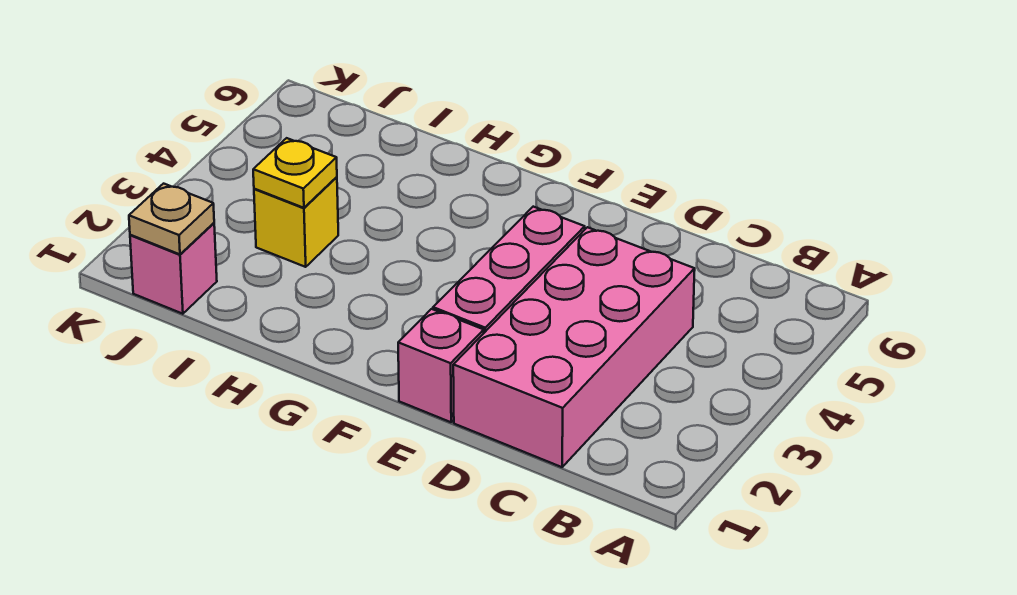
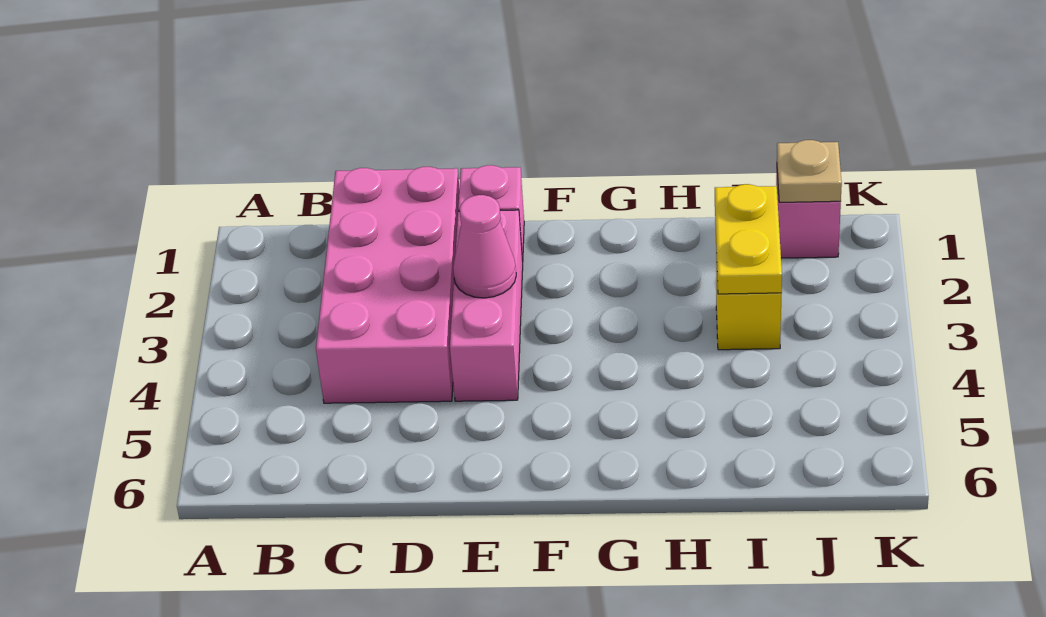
none -> pink cone E3 level 2
yellow plate I3 level 2 -> yellow plate I2:I3 level 2

